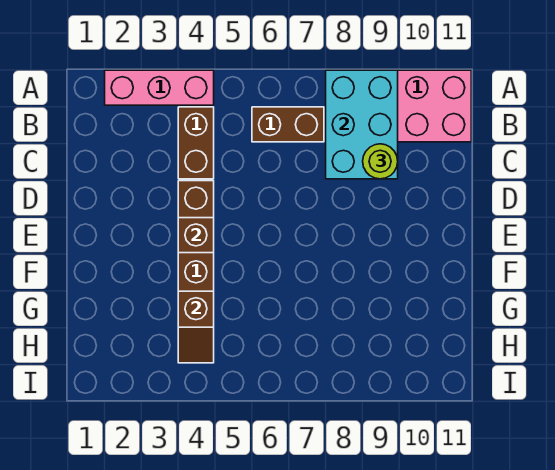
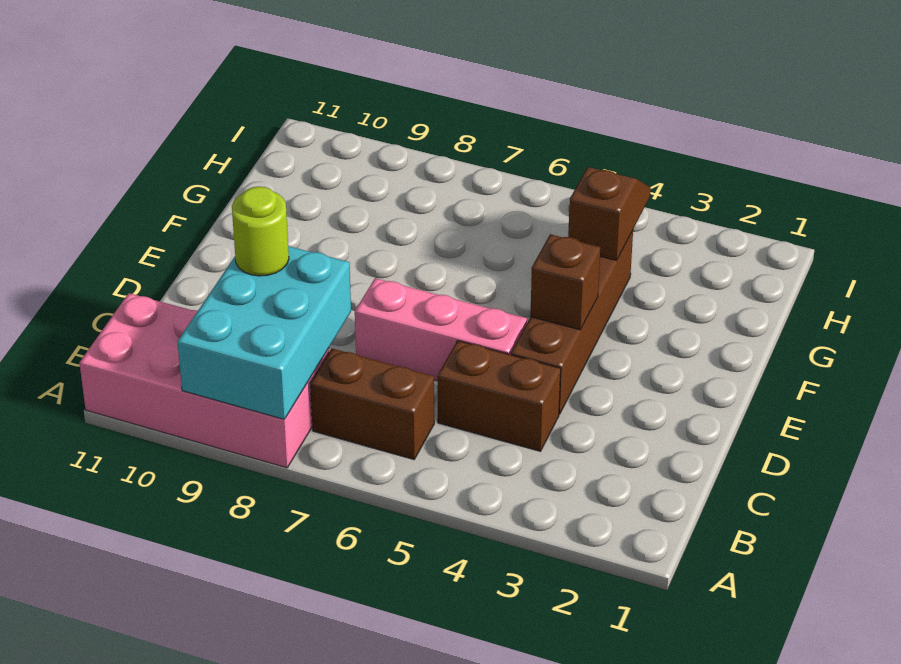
pink brick A2:A4 level 1 -> pink brick D5:D7 level 1
brown brick B4:C4 level 1 -> brown brick C4:C5 level 1

